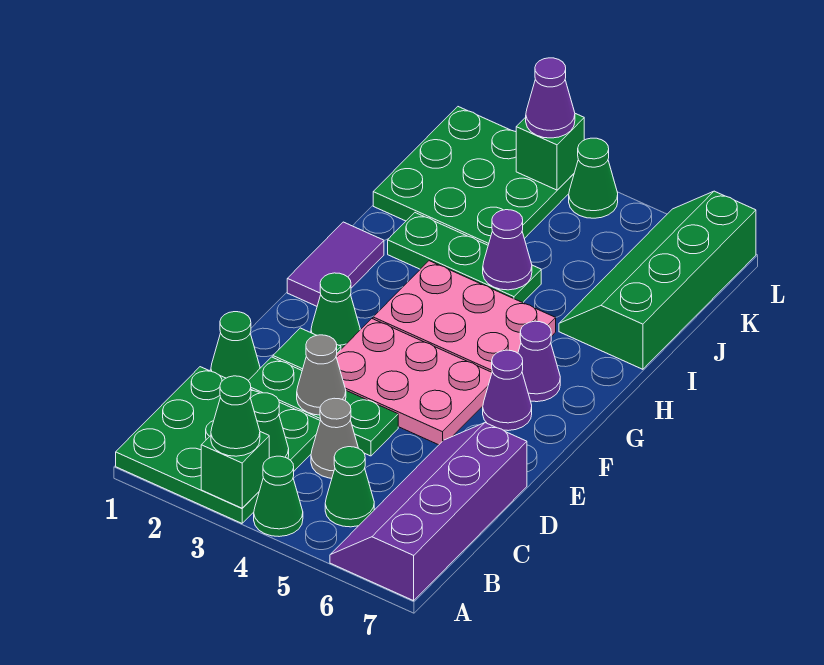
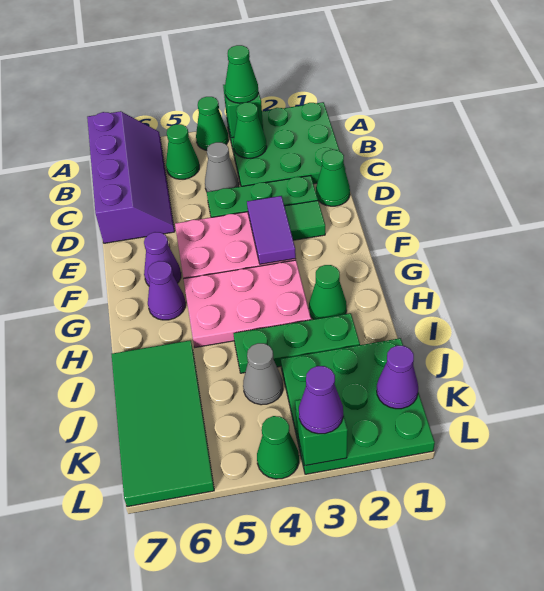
grey cone D3 level 2 -> grey cone J4 level 1
green cone F2 level 1 -> green cone H2 level 1
purple tile G1:H1 level 1 -> purple tile E3:F3 level 2
purple cone I4 level 2 -> purple cone K1 level 2
green slope I6:L7 level 1 top 7 -> green tile I6:L7 level 1

